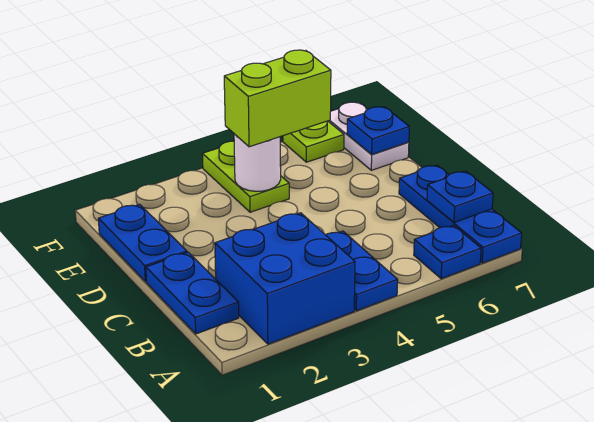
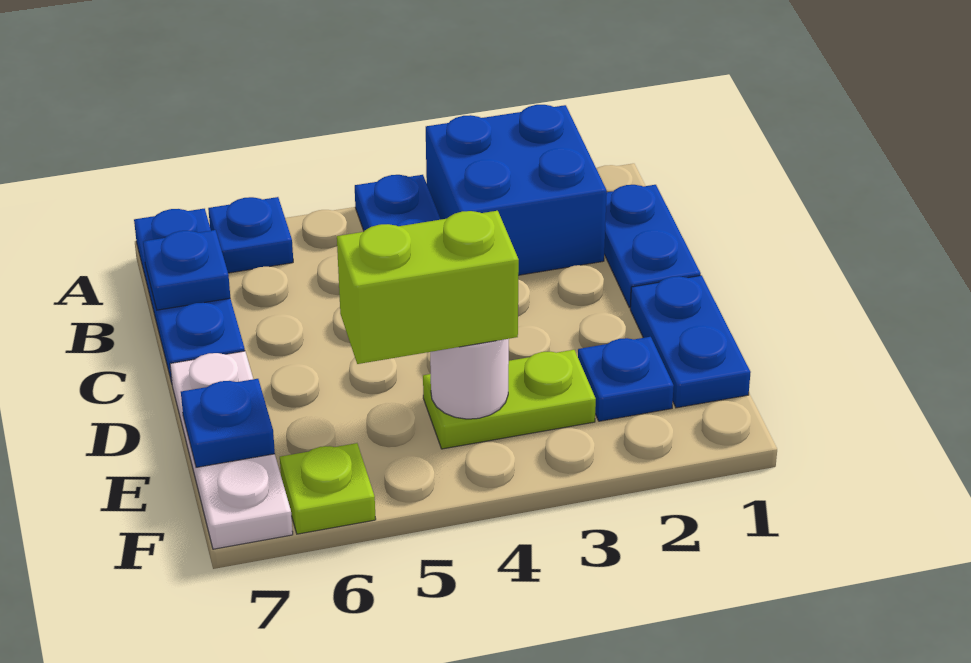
none -> blue plate E2 level 1
lime plate E4:F4 level 1 -> lime plate E3:E4 level 1
white plate E7:F7 level 1 -> white plate D7:F7 level 1

